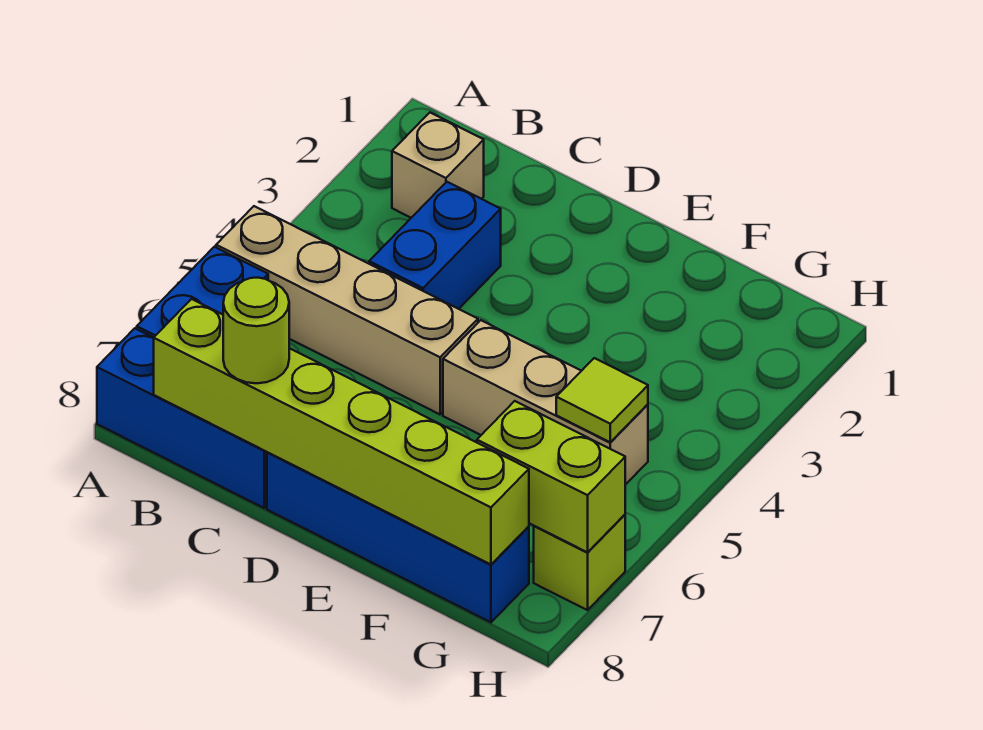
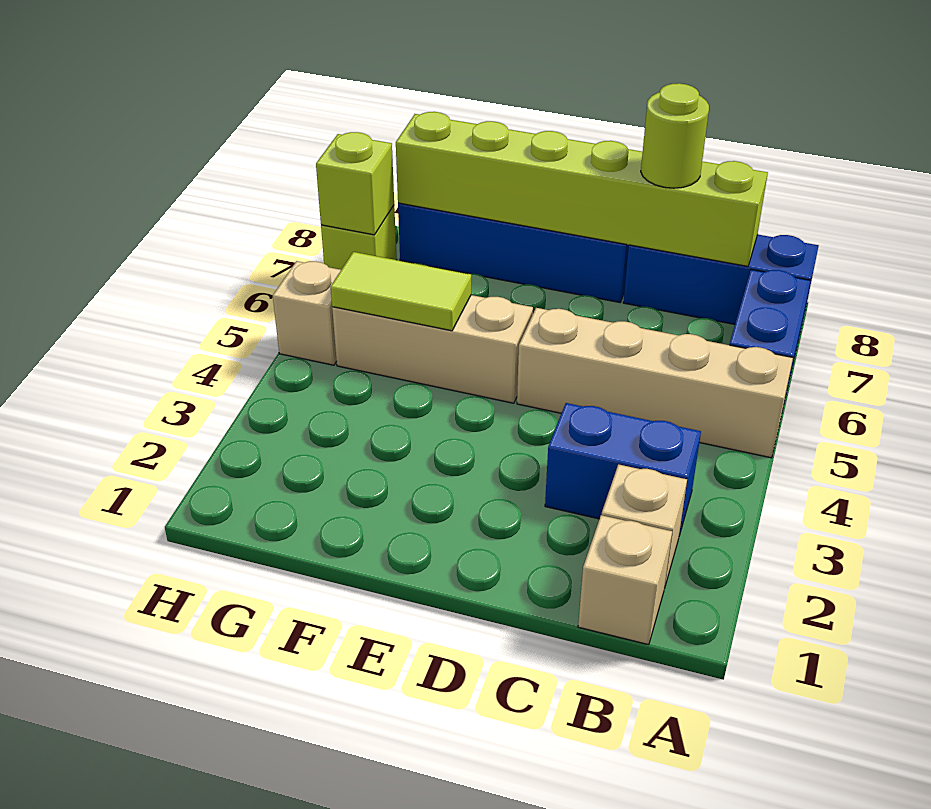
none -> tan brick B1 level 1
blue brick C3:C4 level 1 -> blue brick B3:C3 level 1
lime tile G5 level 2 -> lime tile F5:G5 level 2
lime brick G7:H7 level 2 -> lime brick H7 level 2
none -> tan brick H5 level 1

